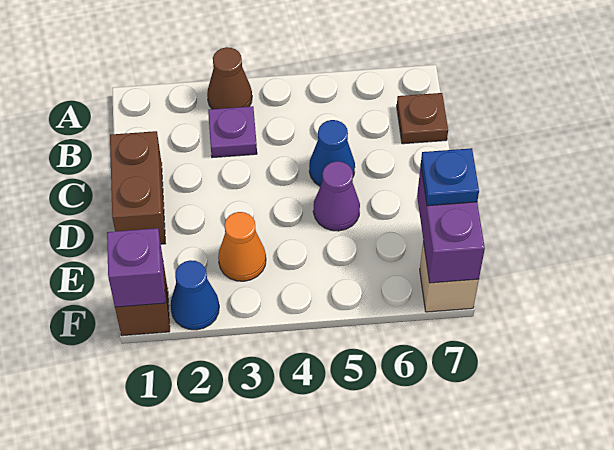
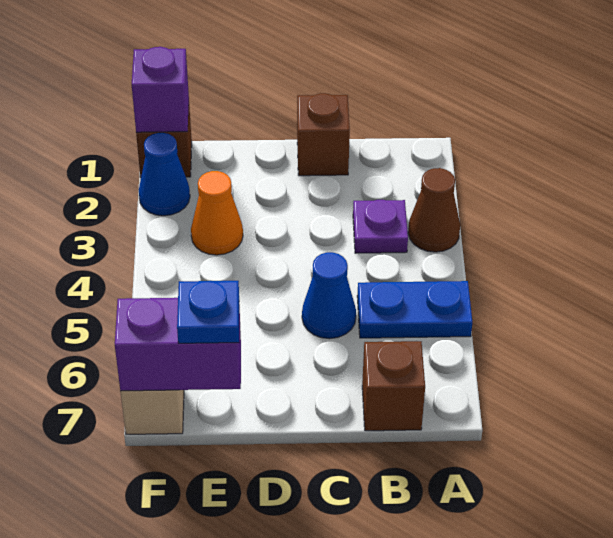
none -> blue plate A5:B5 level 1
brown plate B7 level 1 -> brown brick B7 level 1
brown brick C1:D1 level 1 -> brown brick C1 level 1
purple cone D5 level 1 -> none

